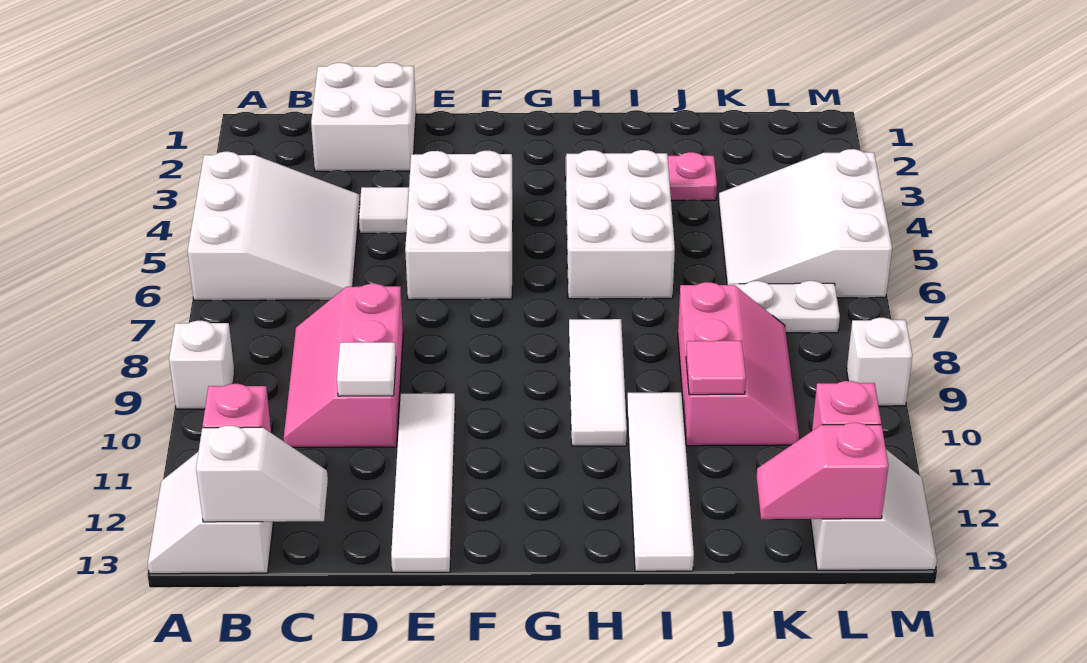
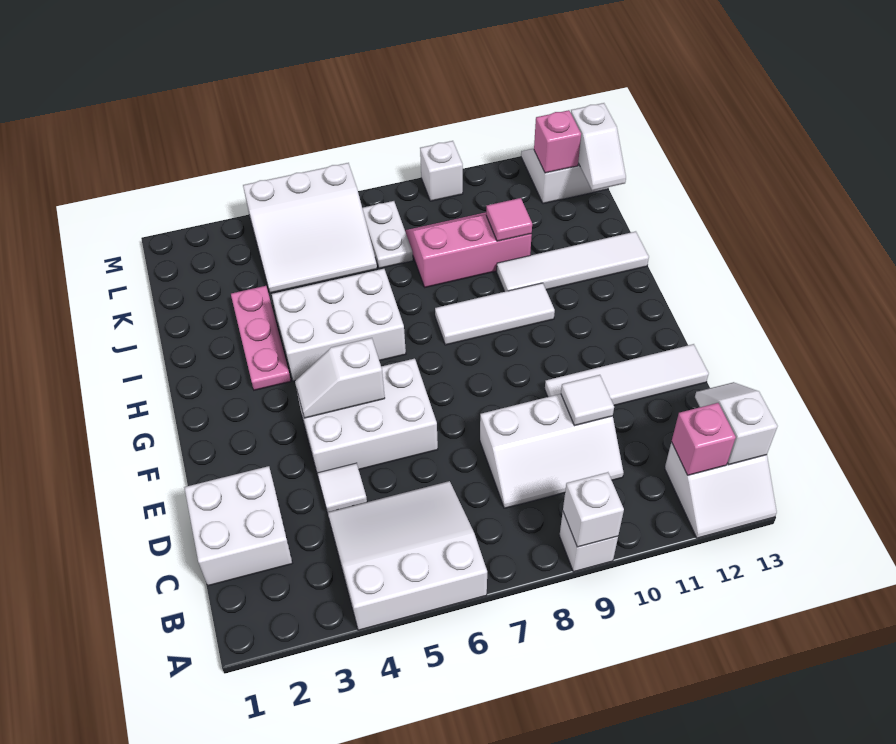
none -> white brick A9 level 2
pink slope C8:D10 level 1 top D -> white slope C8:D10 level 1 top D
none -> white slope F4:F5 level 2 top 5
pink slope K13:L13 level 2 top L -> white slope K13:L13 level 2 top L

